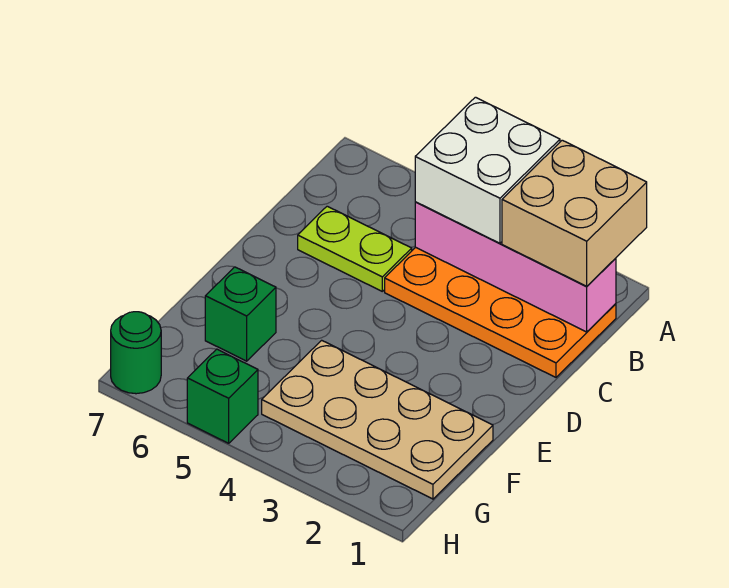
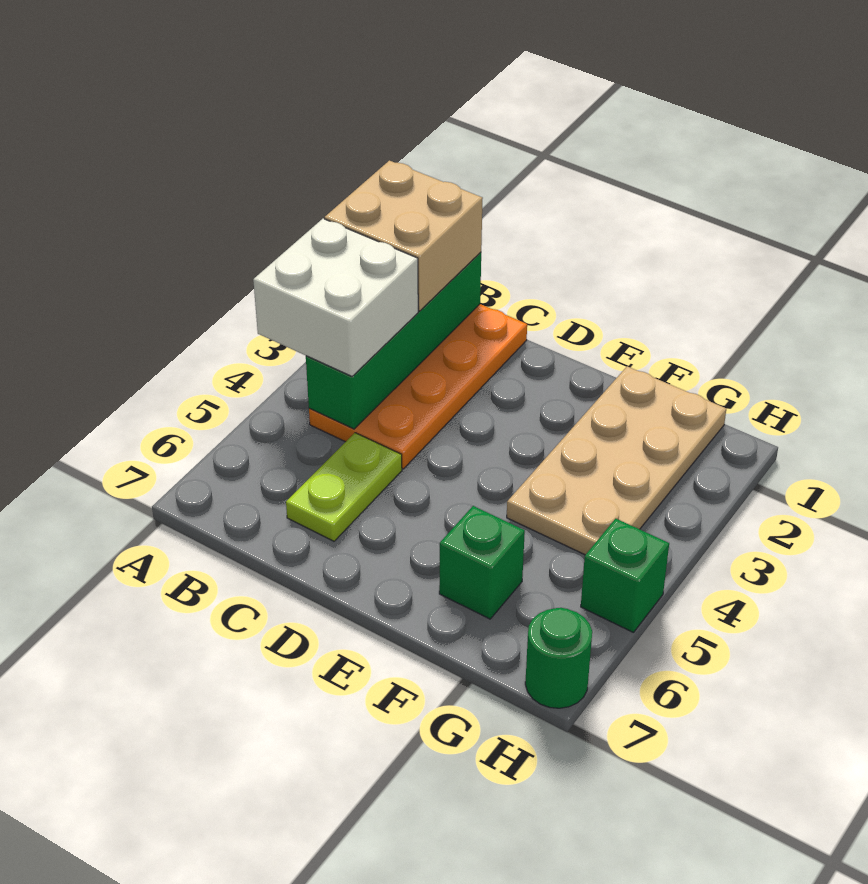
pink brick B1:B4 level 2 -> green brick B1:B4 level 2

